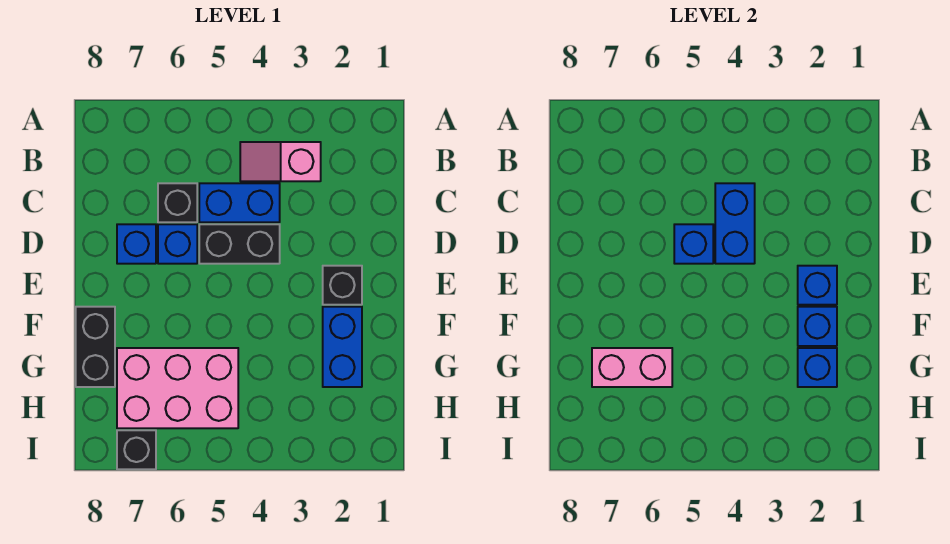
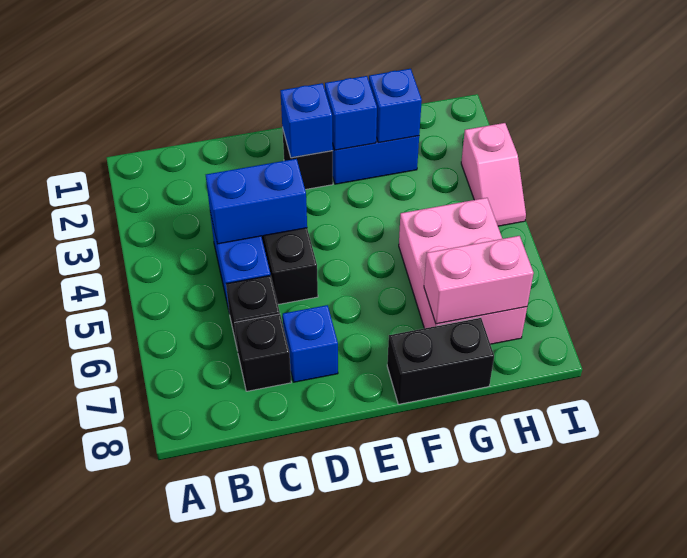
pink slope B3:B4 level 1 top 3 -> pink slope I3:I4 level 1 top 3
blue brick D5 level 2 -> none
blue brick D6 level 1 -> none
pink brick G6:G7 level 2 -> pink brick G7:H7 level 2
black brick I7 level 1 -> black brick C7 level 1

